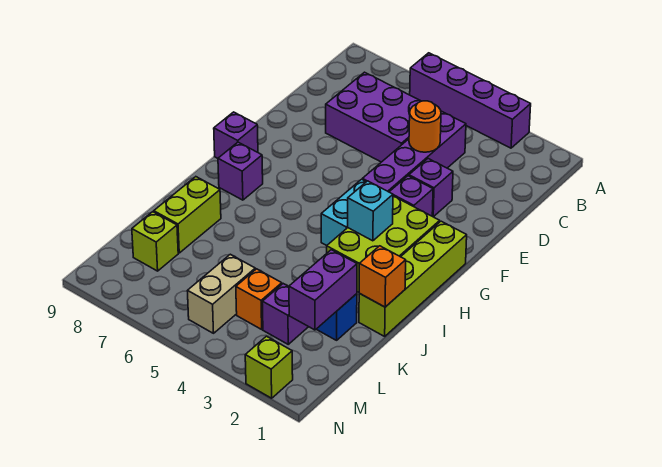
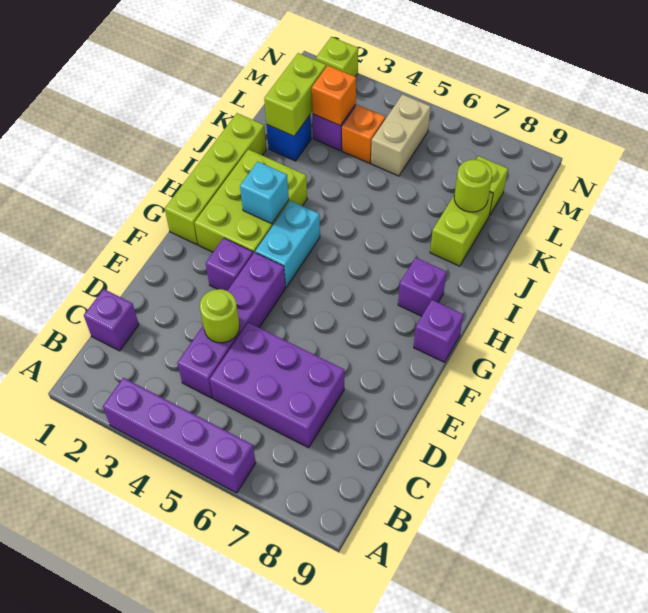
orange round brick D4 level 2 -> lime round brick D4 level 2
purple brick E3 level 1 -> purple brick C1 level 1
orange brick J1 level 2 -> orange brick L3 level 2
purple brick K2:L2 level 2 -> lime brick K2:L2 level 2
none -> lime round brick K8 level 2

